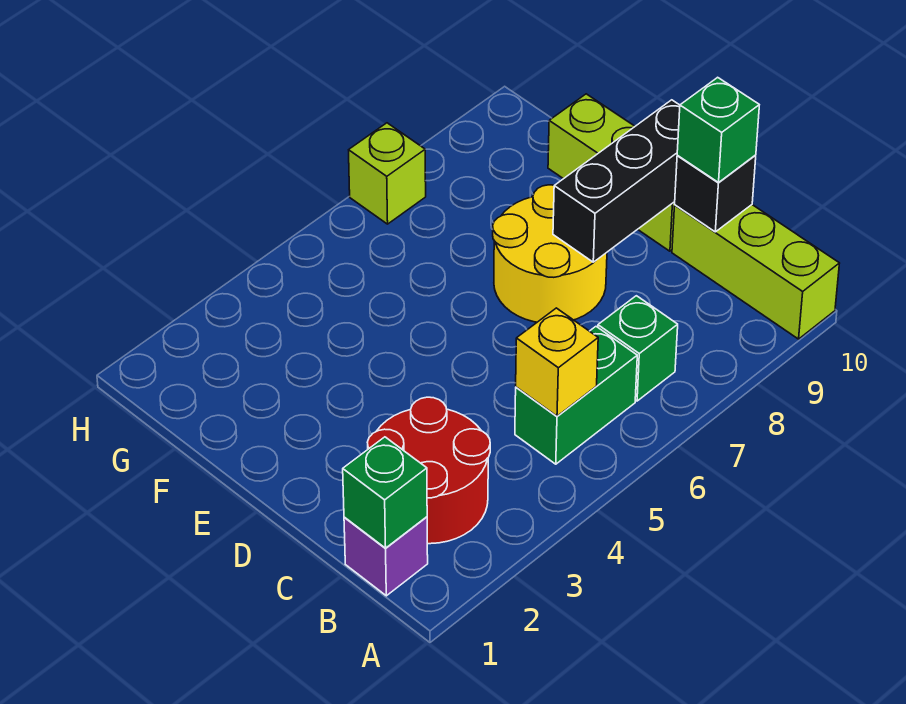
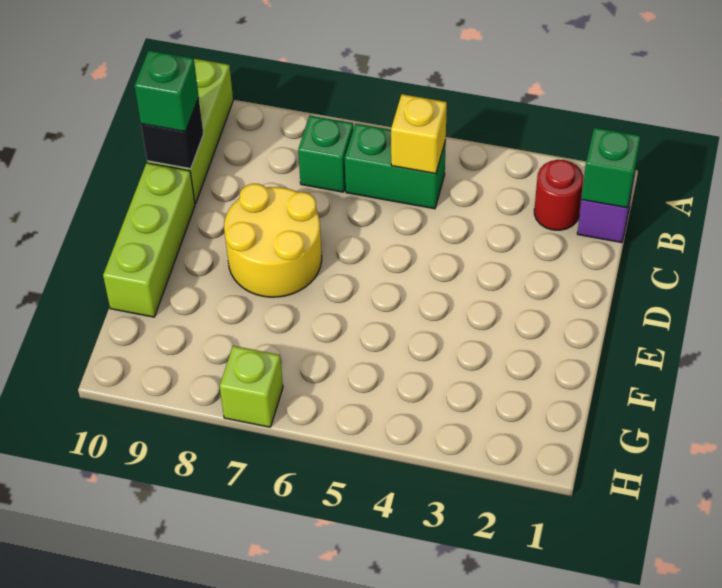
red round brick B2:C3 level 1 -> red round brick B2 level 1
black brick D8:D10 level 2 -> none

